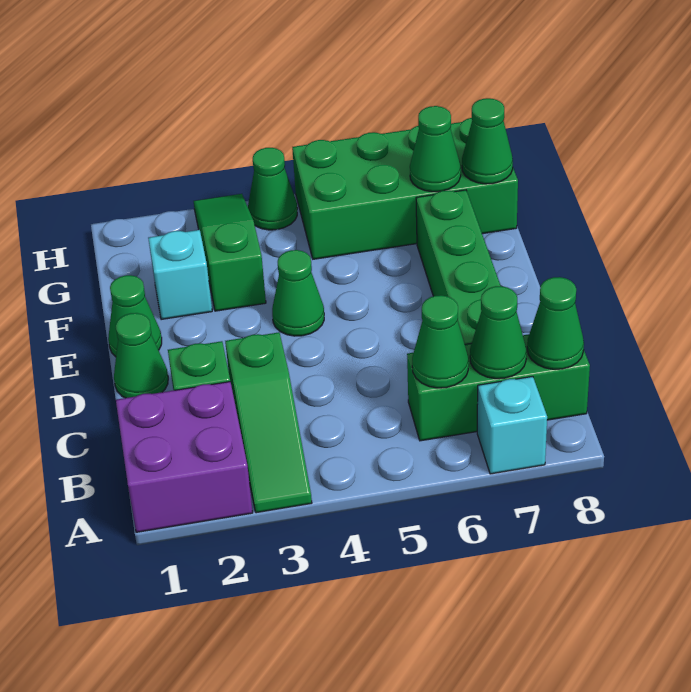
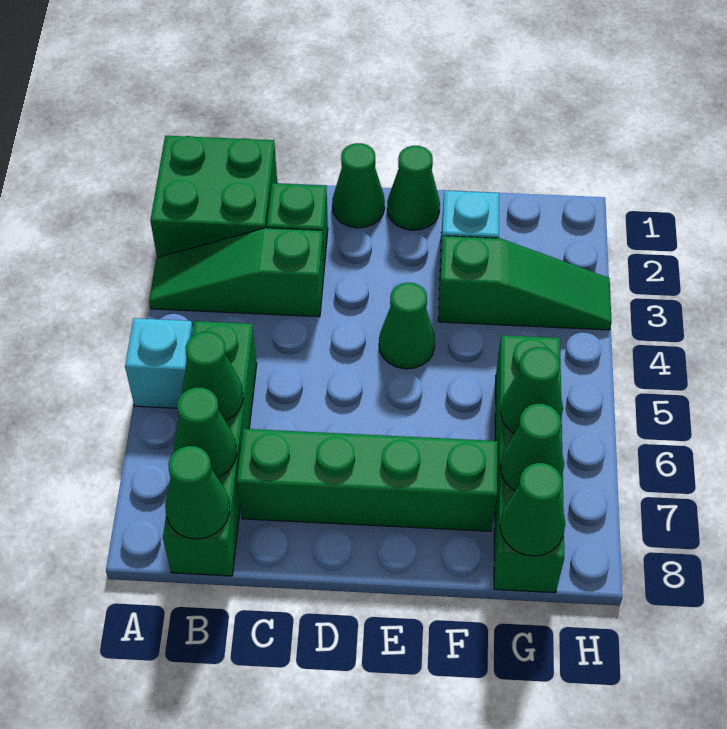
purple brick A1:B2 level 1 -> green brick A1:B2 level 1
cyan brick A7 level 1 -> cyan brick A5 level 1
green brick B6:B8 level 1 -> green brick B5:B8 level 1
green brick G5:H8 level 1 -> green brick G5:G8 level 1
green cone H4 level 1 -> green cone G6 level 2

